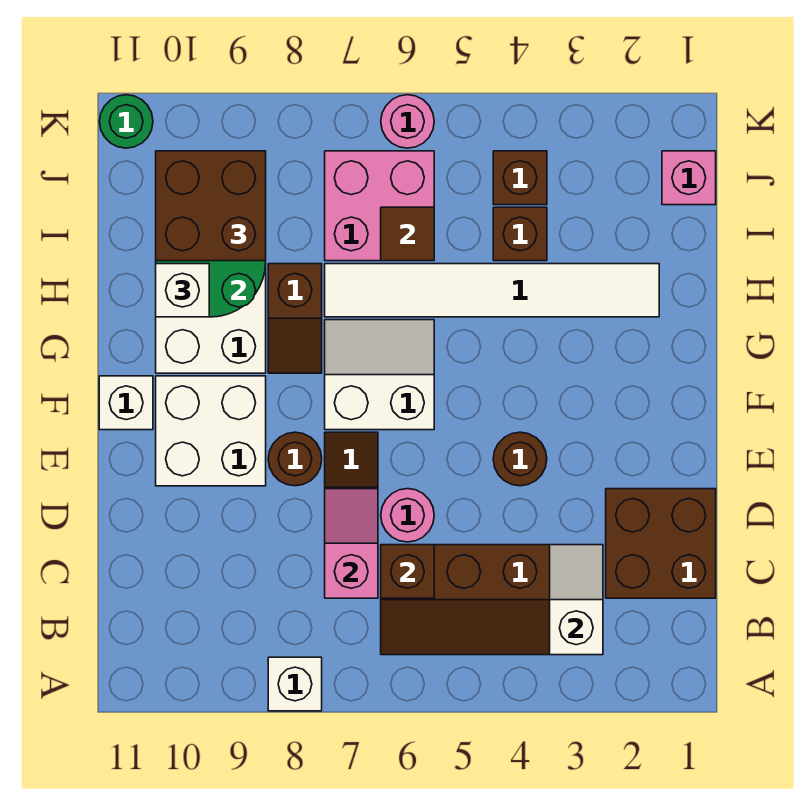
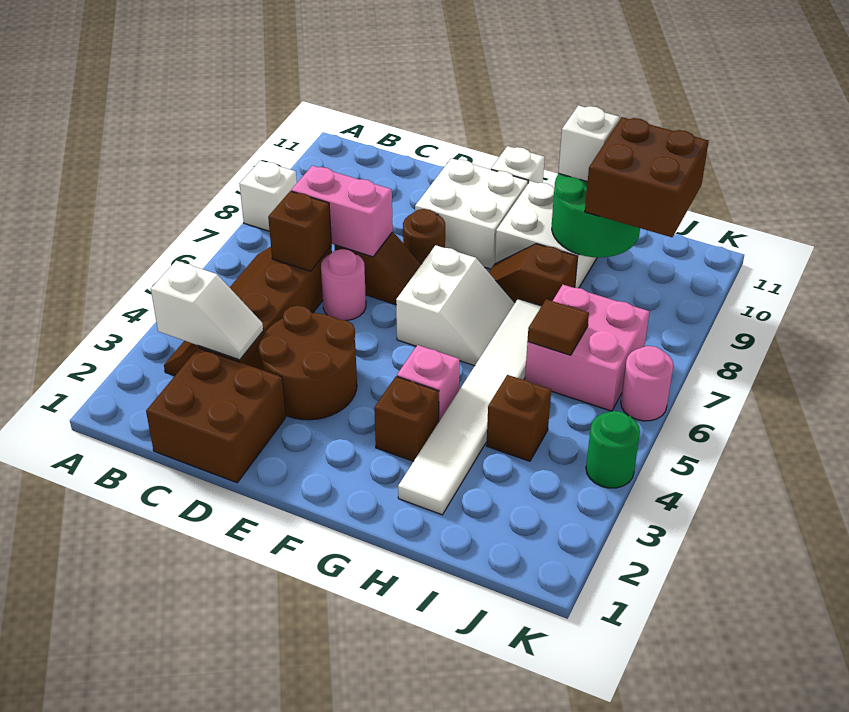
pink slope C7:D7 level 2 top C -> pink brick C7:D7 level 2
brown round brick E4 level 1 -> brown round brick D3:E4 level 1
pink brick J1 level 1 -> pink brick G4 level 1
brown brick J4 level 1 -> brown brick G3 level 1
green round brick K11 level 1 -> green round brick K4 level 1

